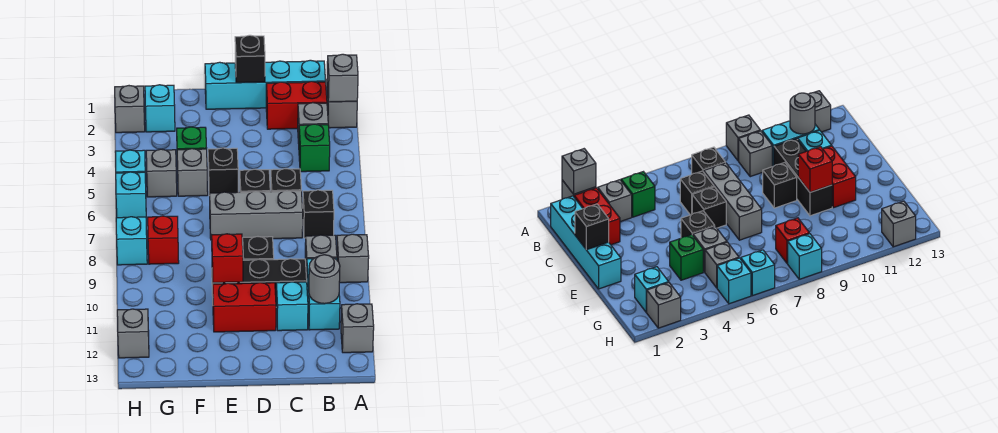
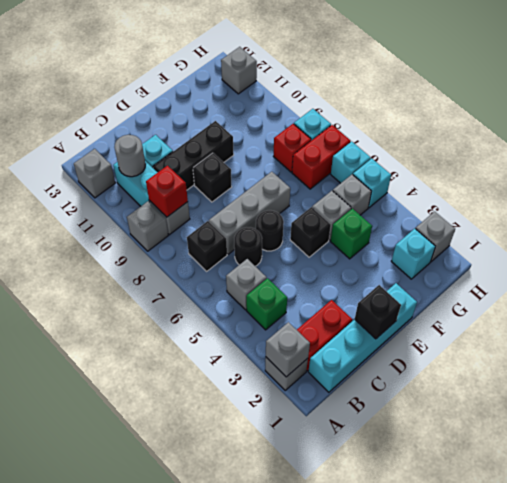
grey brick B3 level 1 -> grey brick B5 level 1
black brick C6 level 1 -> black round brick C6 level 1
black brick D6 level 1 -> black round brick D6 level 1
red brick D11:E11 level 1 -> red brick G7:H7 level 1
red brick E10 level 2 -> red brick B9 level 2

